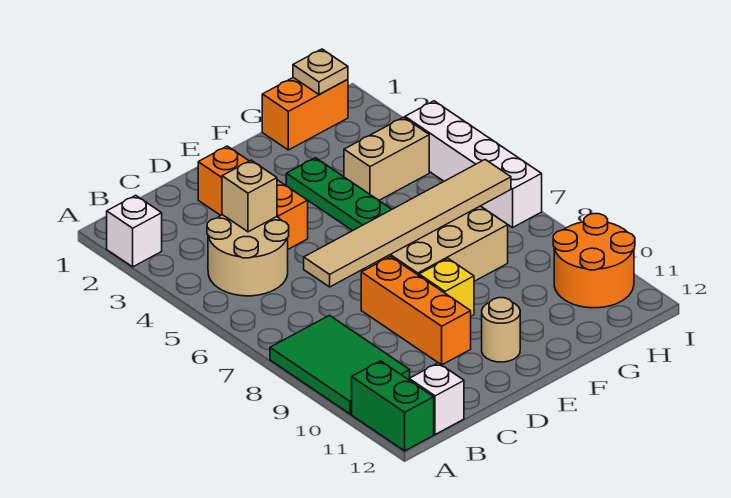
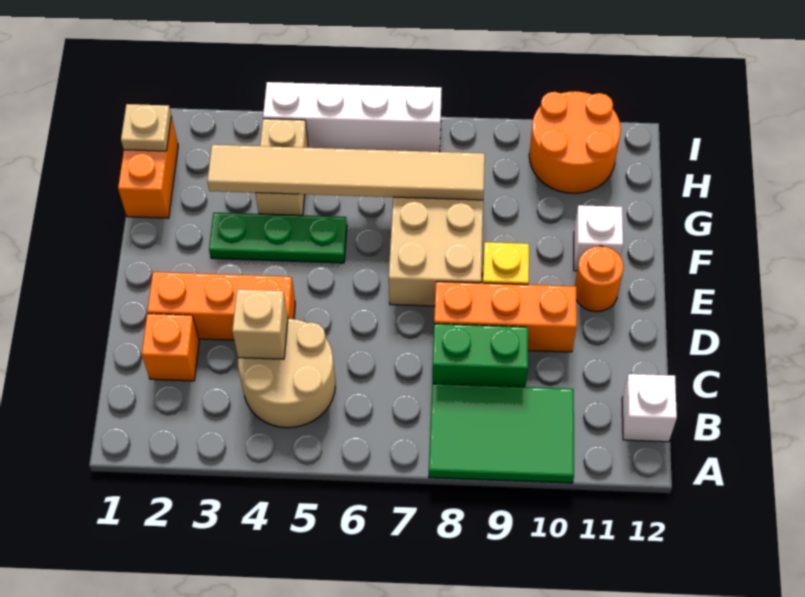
white brick A2 level 1 -> white brick F11 level 1
green brick A11:A12 level 1 -> green brick C8:C9 level 1
none -> orange brick C2 level 1
tan tile C7:H7 level 2 -> tan tile G3:G8 level 2
tan round brick E11 level 1 -> orange round brick E11 level 1

